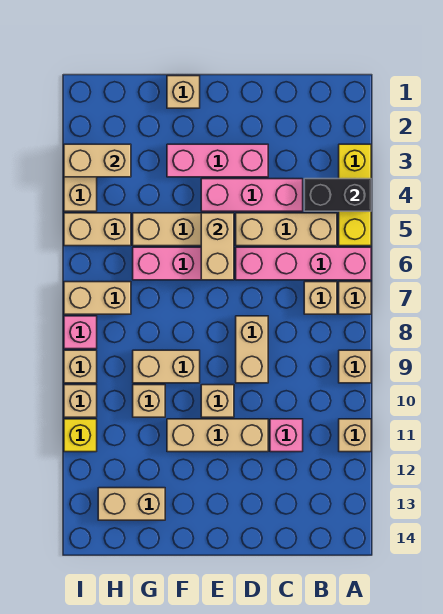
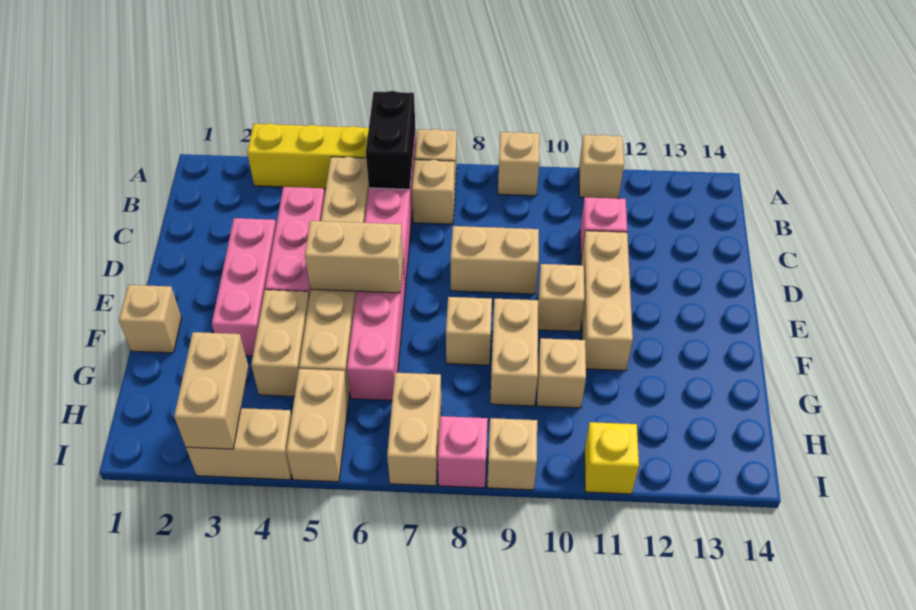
black brick A4:B4 level 2 -> black brick A6:B6 level 2
tan brick G13:H13 level 1 -> tan brick F4:G4 level 1
tan brick I10 level 1 -> tan brick F8 level 1

